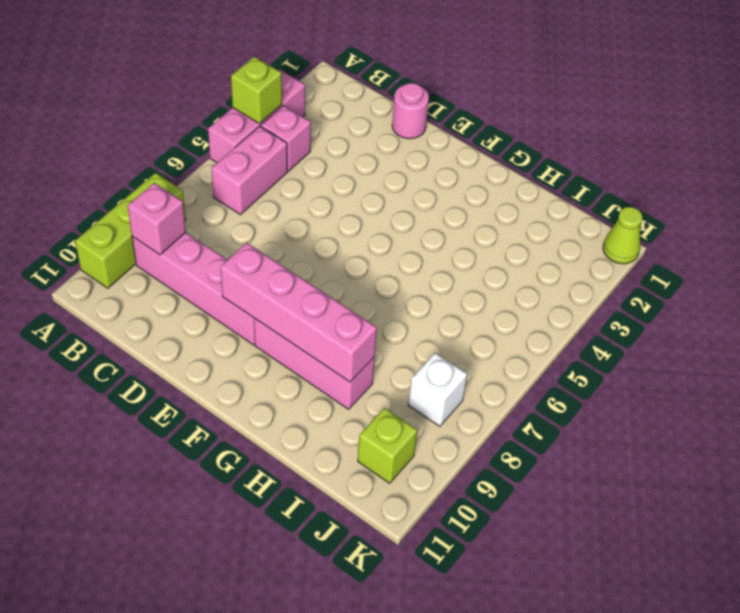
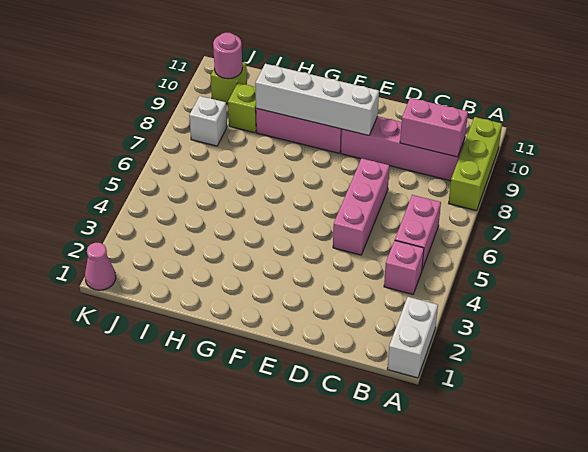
none -> white brick A1:A2 level 1
pink brick A3:A5 level 1 -> pink brick D5:D7 level 1
lime brick A4 level 2 -> lime brick I9 level 1
pink brick B9 level 2 -> pink brick B9:C9 level 2
pink round brick D1 level 1 -> pink round brick J10 level 2
pink brick E9:H9 level 2 -> white brick E9:H9 level 2
lime cone K1 level 1 -> pink cone K1 level 1

